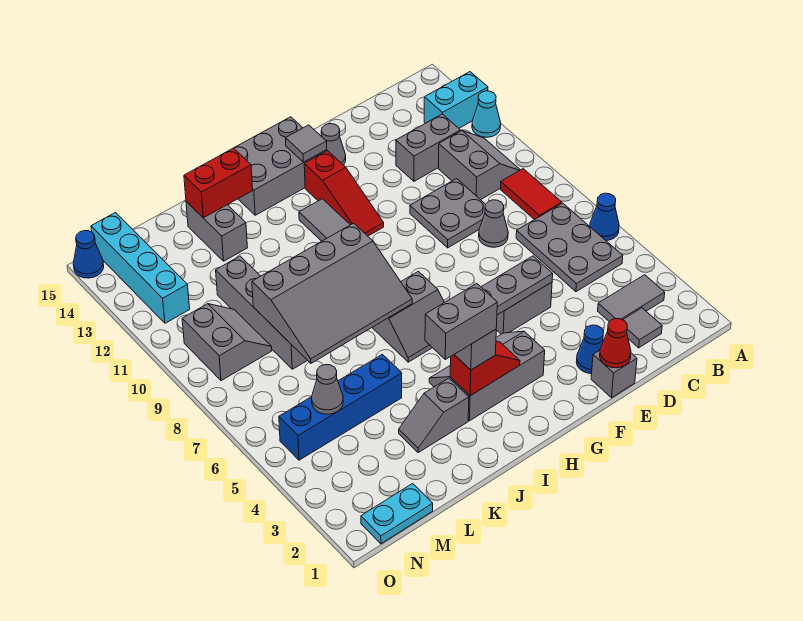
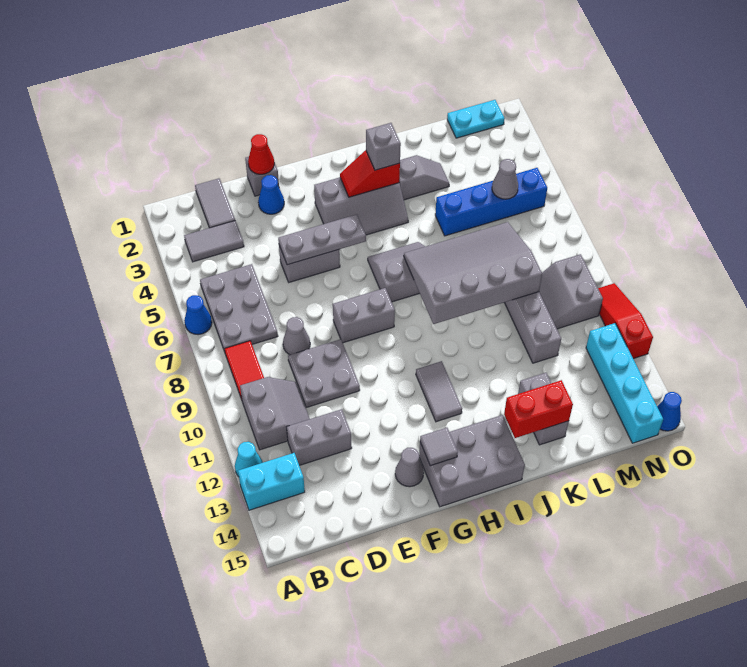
grey slope B10:C11 level 1 top C -> grey slope B10:C11 level 1 top B
grey tile C2 level 1 -> grey tile C1:C2 level 1
red slope G11:G13 level 1 top 13 -> red slope O10:O12 level 1 top 12
grey brick I3:J3 level 4 -> grey brick F8:G8 level 1

